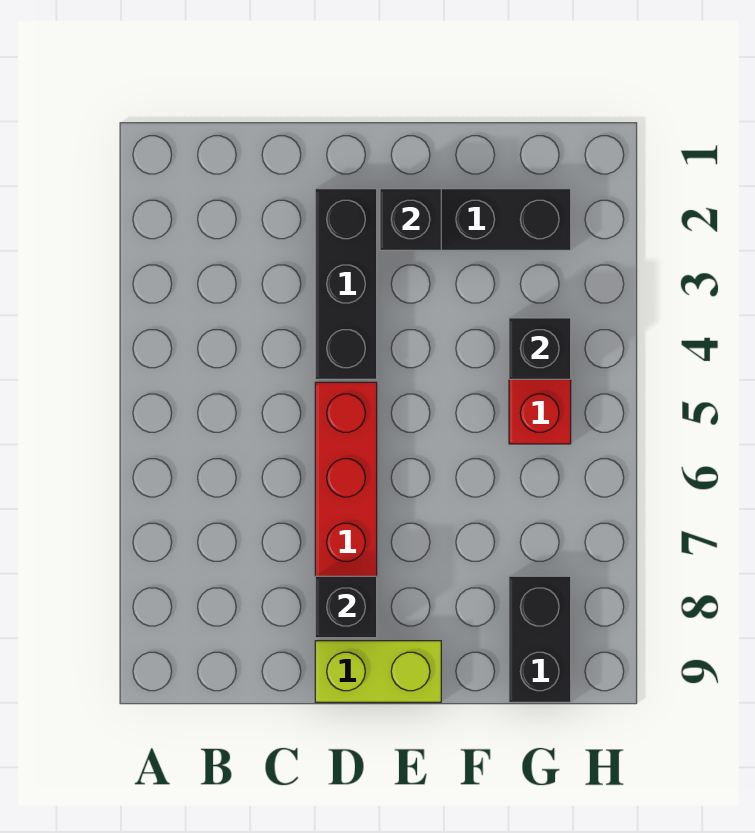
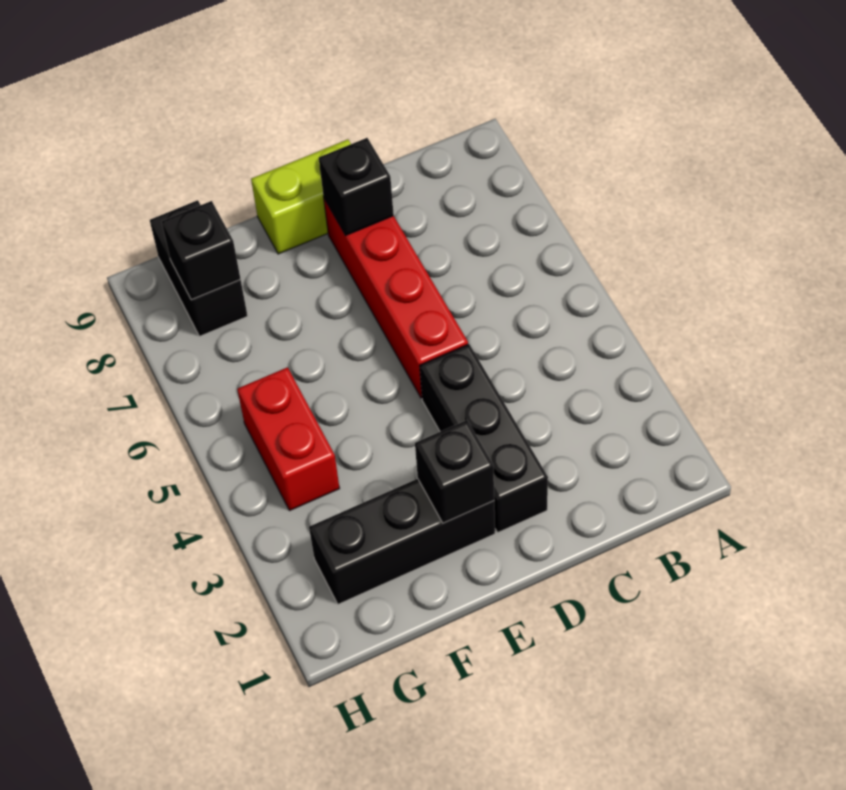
black brick G4 level 2 -> black brick G8 level 2

